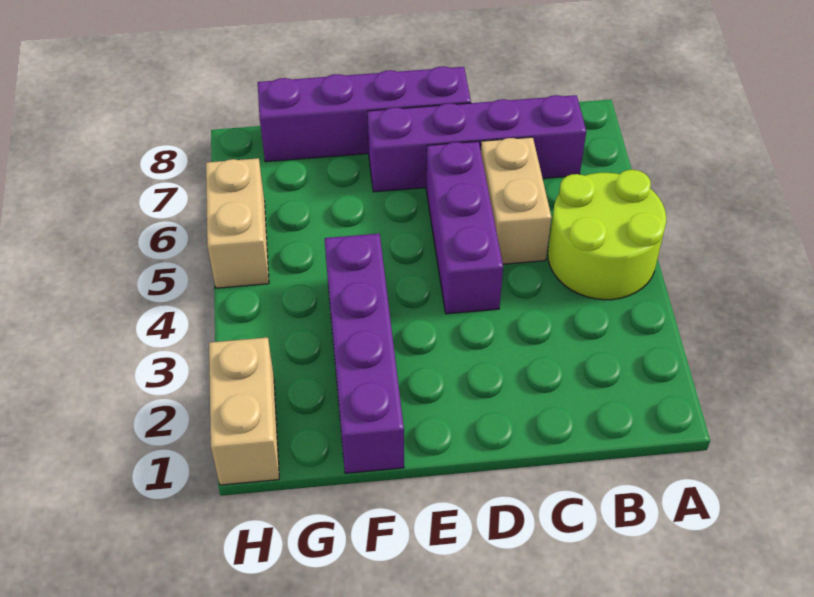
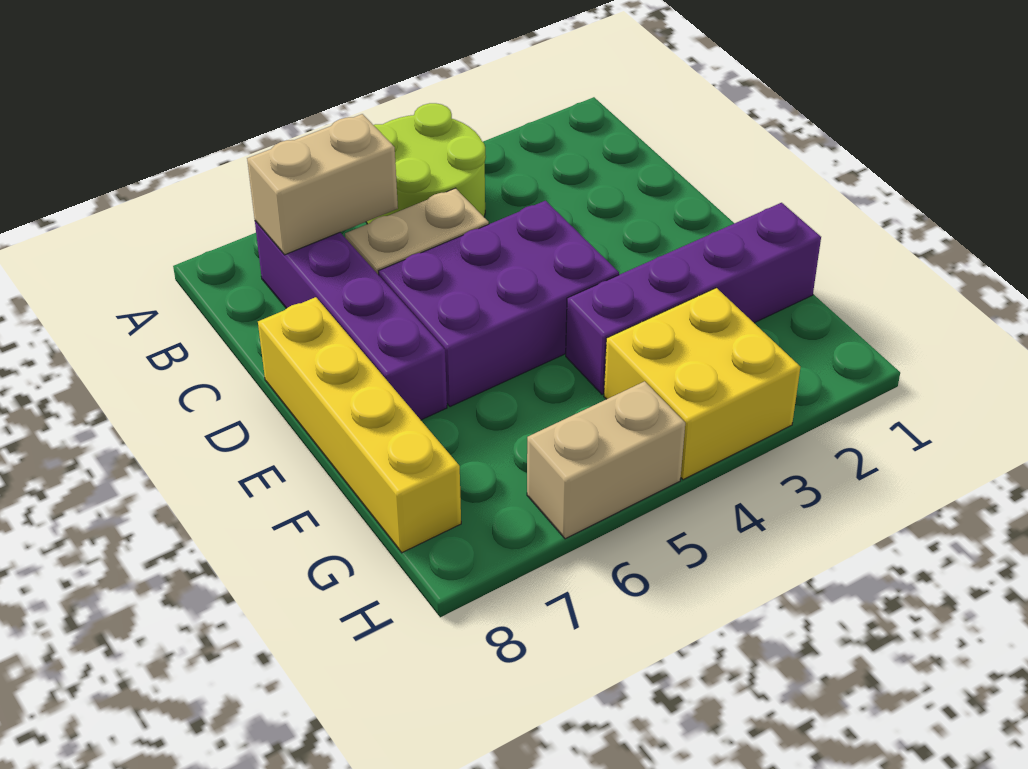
purple brick D4:D6 level 1 -> purple brick D4:E6 level 1
purple brick D8:G8 level 1 -> yellow brick D8:G8 level 1
none -> yellow brick G3:H4 level 1
tan brick H1:H2 level 1 -> tan brick B6:B7 level 2

